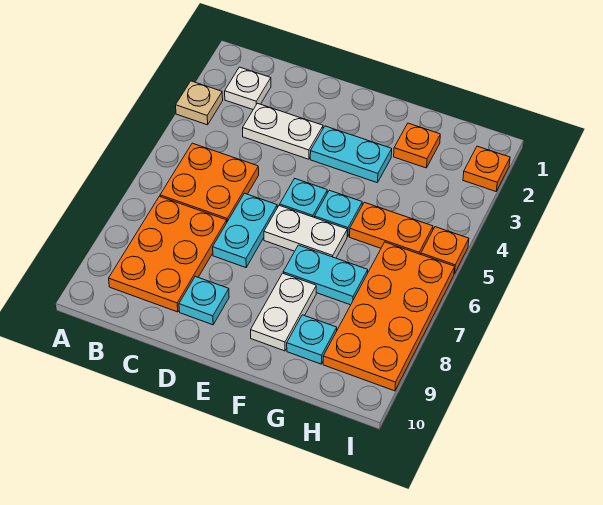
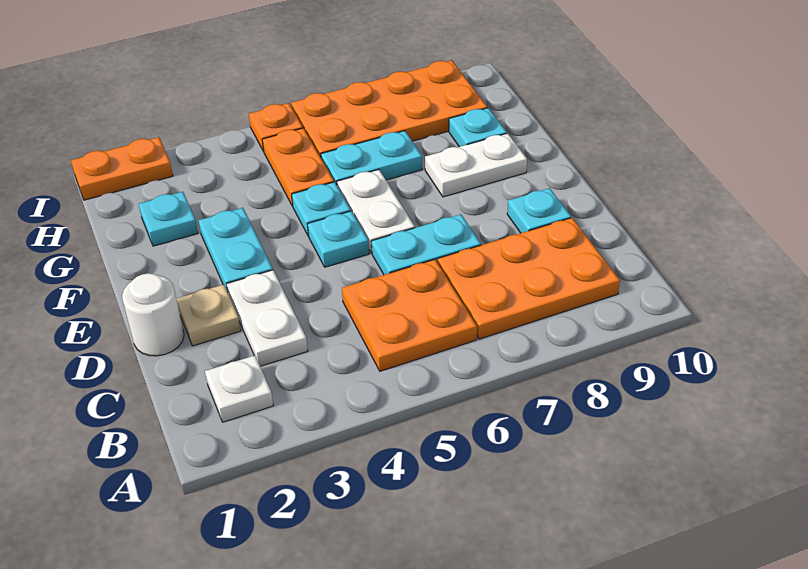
tan plate A3 level 1 -> tan plate D2 level 1
none -> white round brick D1 level 1
cyan plate F7:G7 level 1 -> cyan plate G6:G7 level 1
orange plate G2 level 1 -> cyan plate G2 level 1
orange plate I2 level 1 -> orange plate I1:I2 level 1

